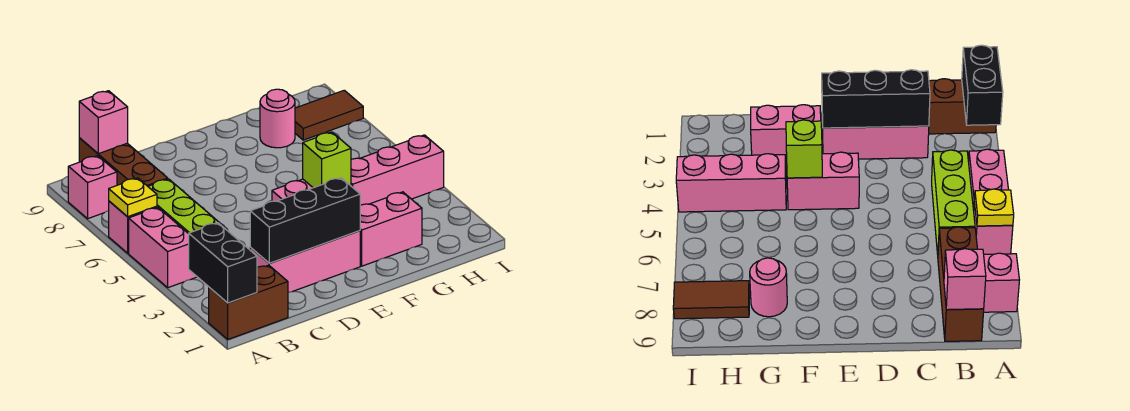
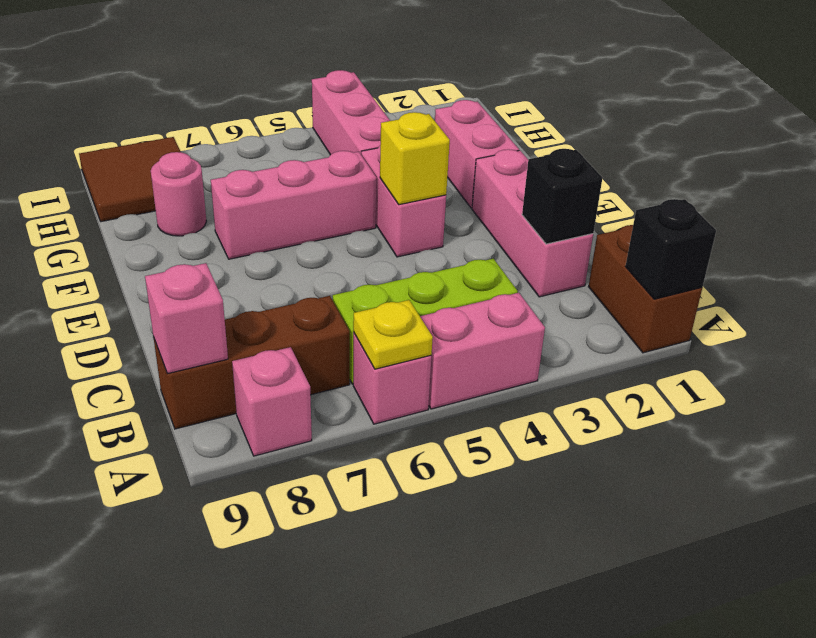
black brick A1:A2 level 2 -> black brick A1 level 2
black brick C2:E2 level 2 -> black brick C2 level 2
none -> yellow brick E4 level 2
lime brick F4 level 2 -> none
none -> pink brick F5:F7 level 1
brown tile H8:I8 level 1 -> brown tile H8:I9 level 1

